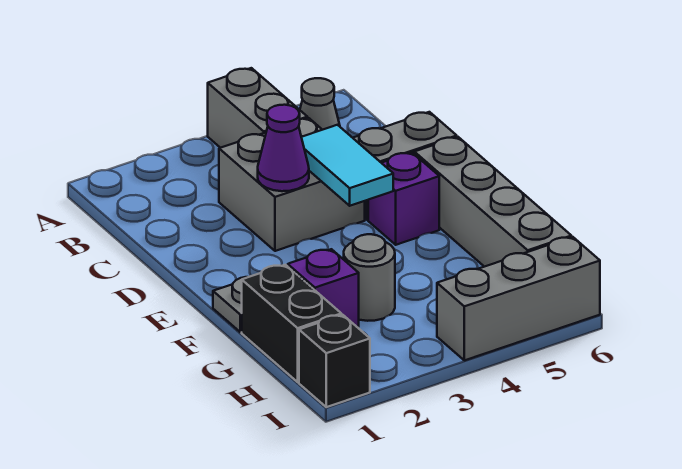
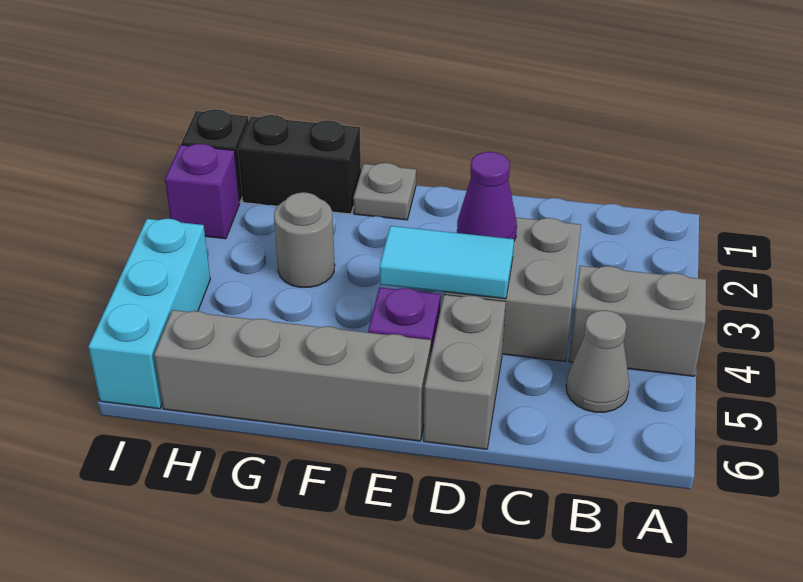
purple brick G2 level 1 -> purple brick I2 level 1
grey brick I4:I6 level 1 -> cyan brick I4:I6 level 1

